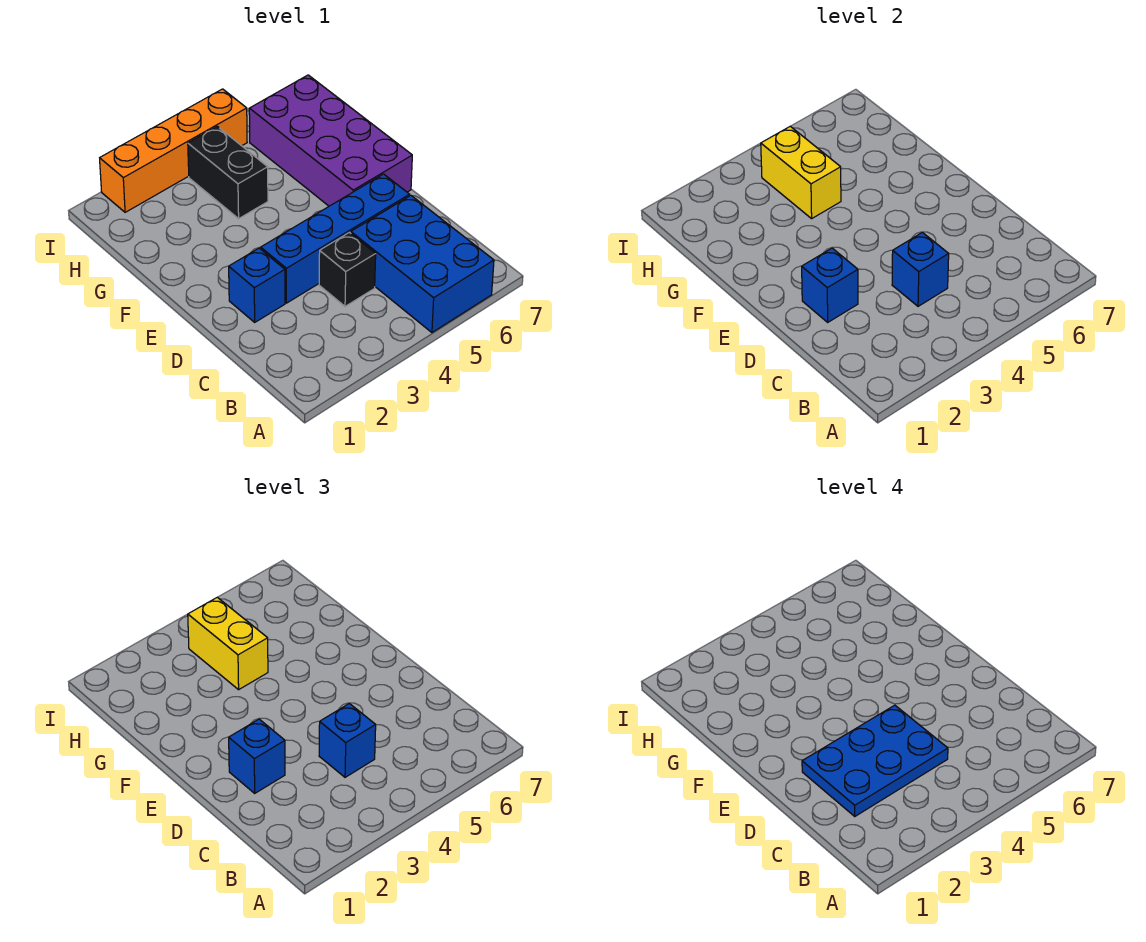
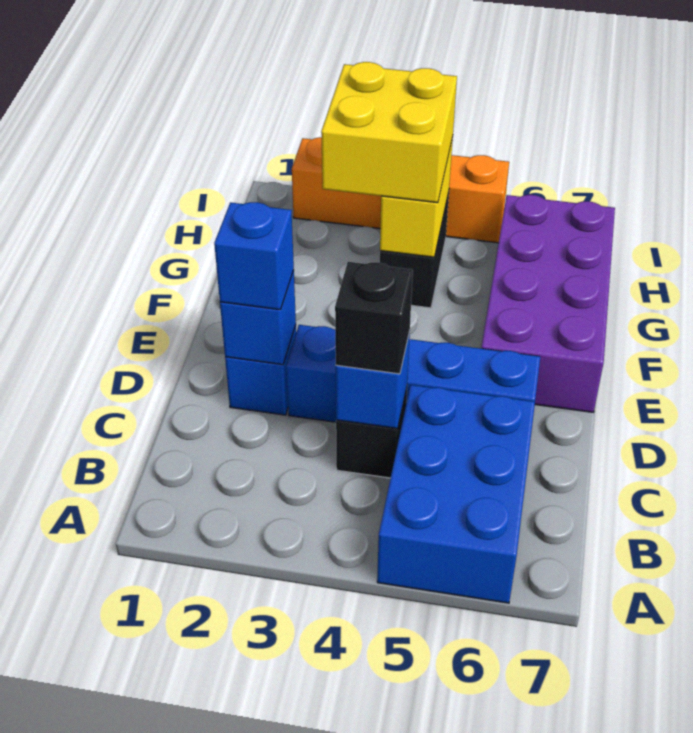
blue plate C2:D4 level 4 -> none
blue brick C4 level 3 -> black brick C4 level 3
yellow brick G4:H4 level 3 -> yellow brick G3:H4 level 3

